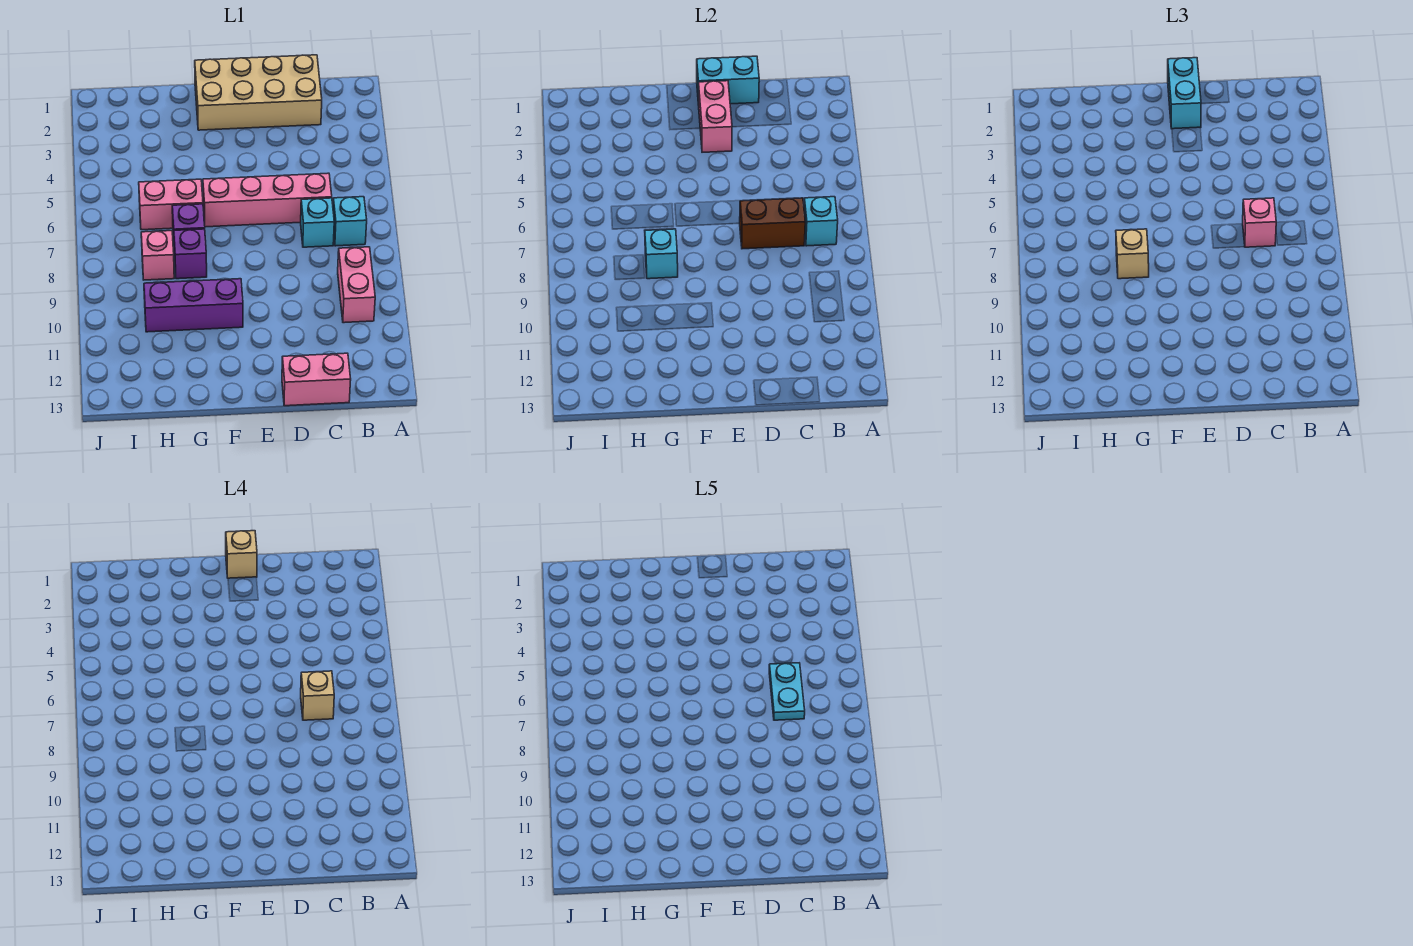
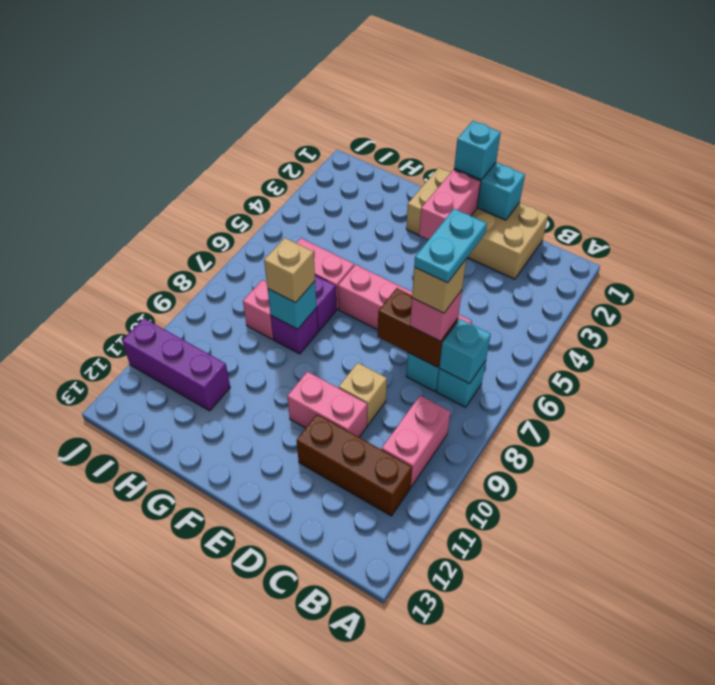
none -> brown brick B11:D11 level 1
pink brick C13:D13 level 1 -> pink brick D10:E10 level 1
cyan brick E1:E2 level 3 -> cyan brick E1 level 3
tan brick E1 level 4 -> tan brick D9 level 1
purple brick F10:H10 level 1 -> purple brick H11:J11 level 1

